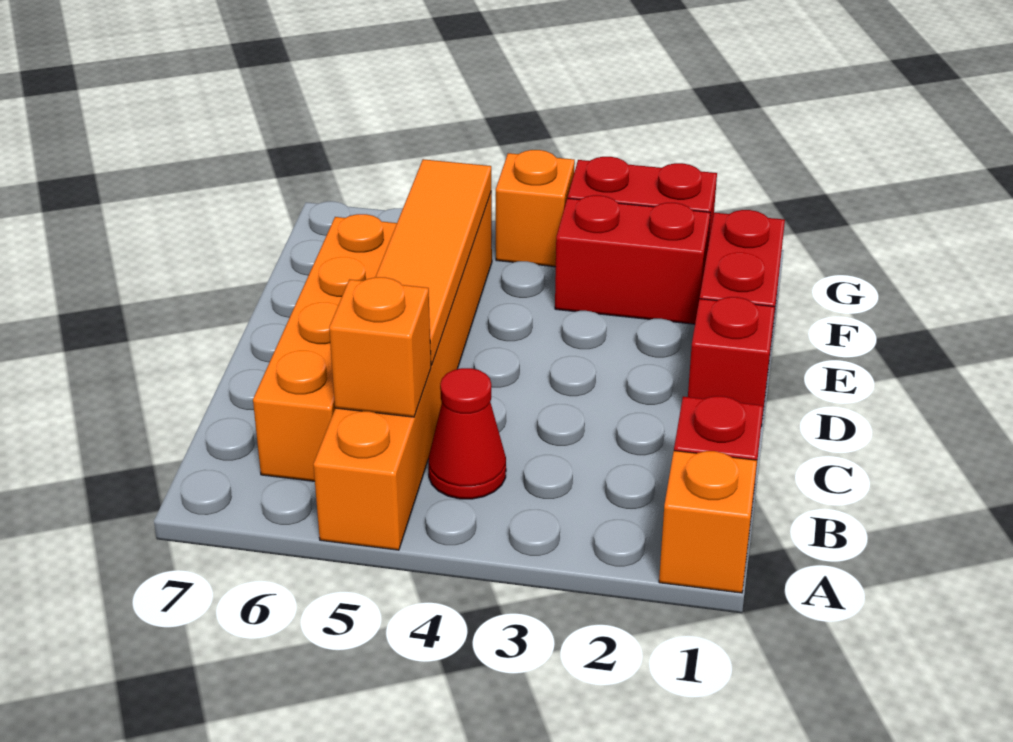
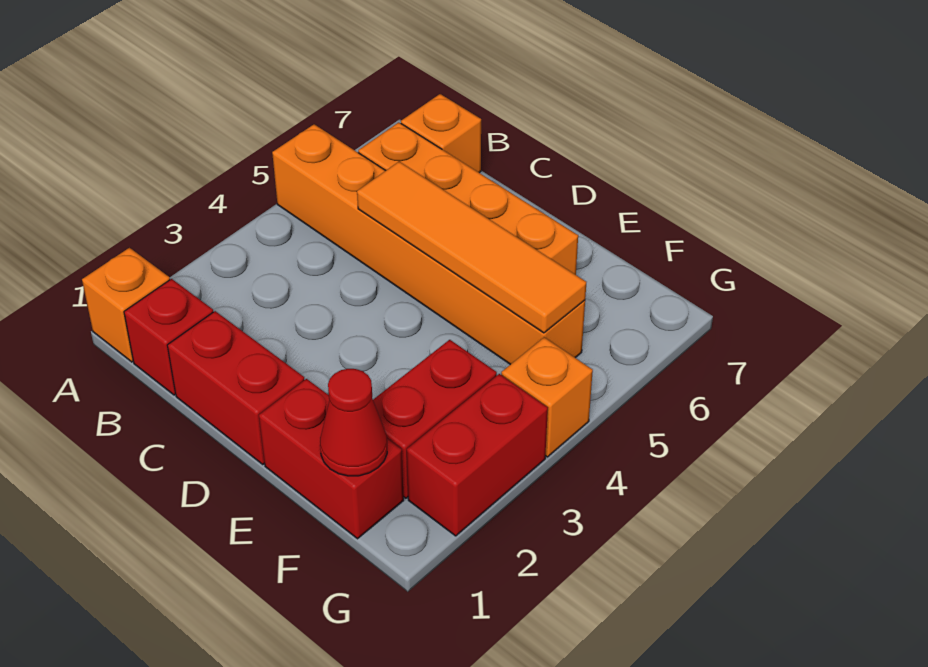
red cone B4 level 1 -> red cone F1 level 2
orange brick B5 level 2 -> orange brick B7 level 1
red brick D1 level 1 -> red brick C1:D1 level 1

